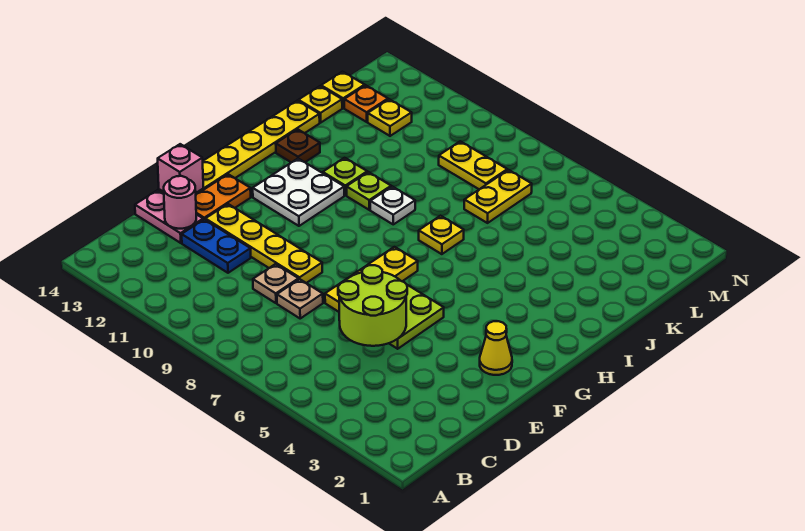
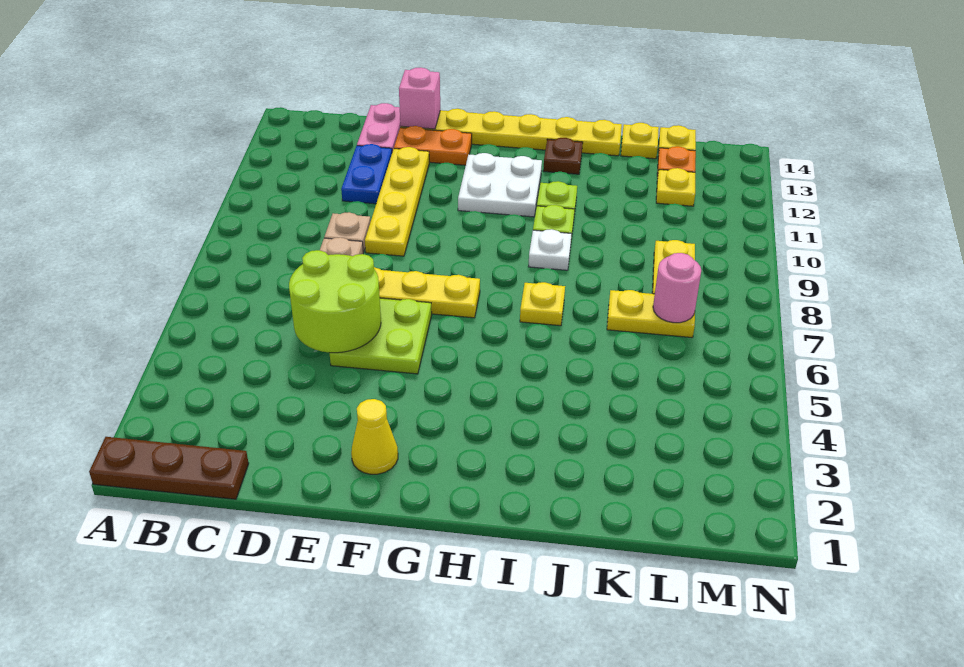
none -> brown plate A1:C1 level 1
pink round brick D13 level 2 -> pink round brick L7 level 2

